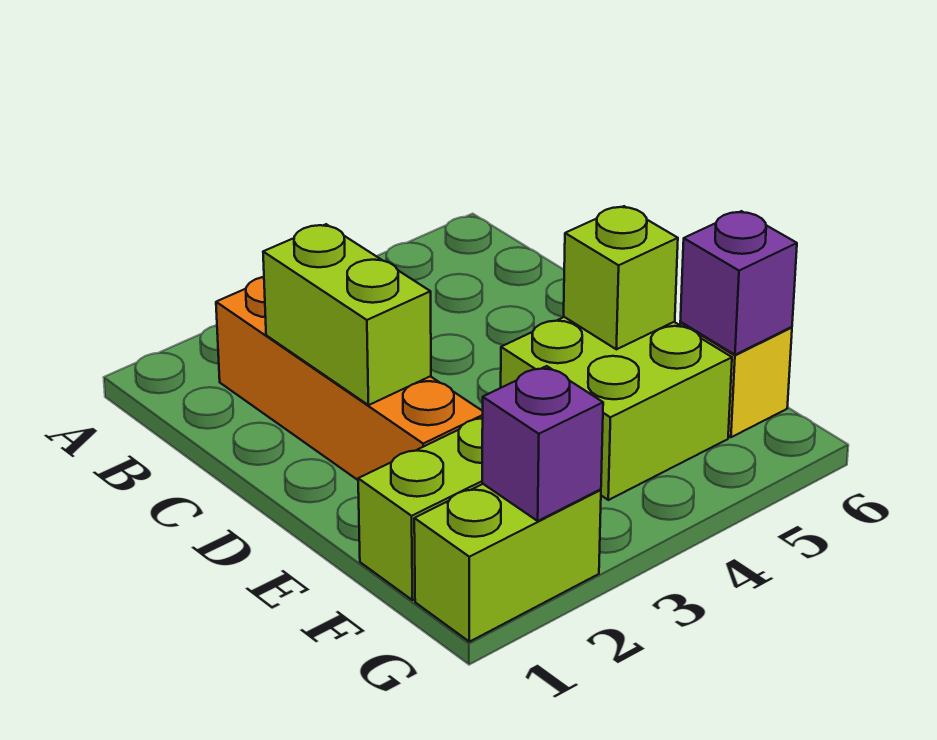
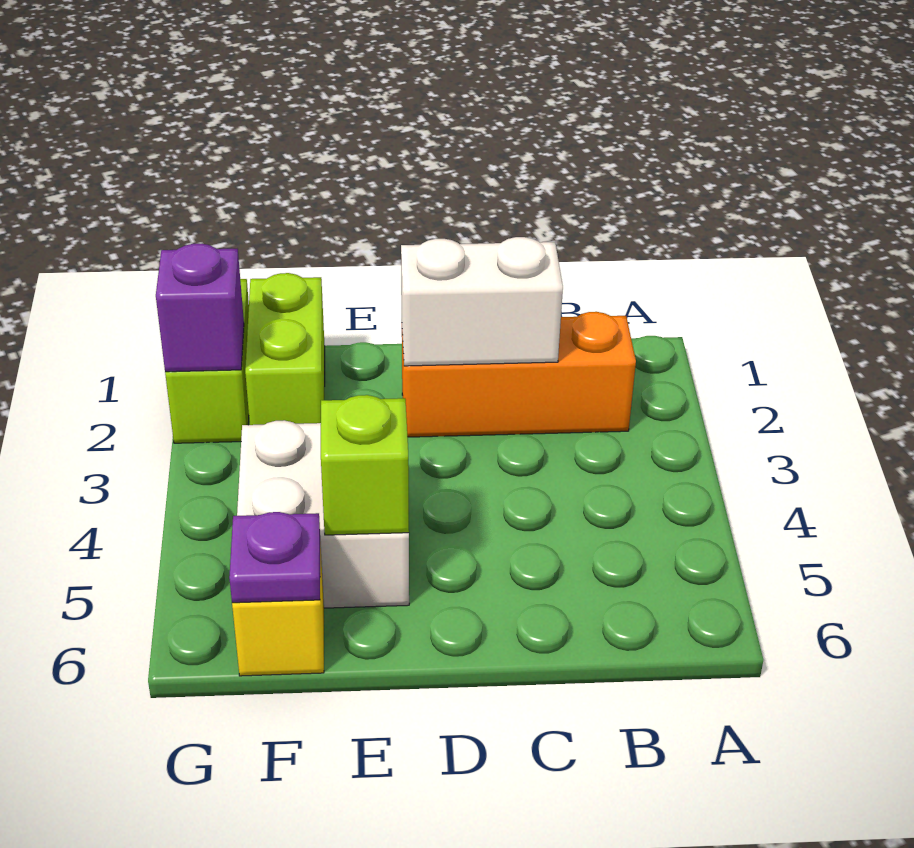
orange brick B2:E2 level 1 -> orange brick B2:D2 level 1
lime brick C2:D2 level 2 -> white brick C2:D2 level 2
lime brick E4:F5 level 1 -> white brick E4:F5 level 1
purple brick F6 level 2 -> purple plate F6 level 2

